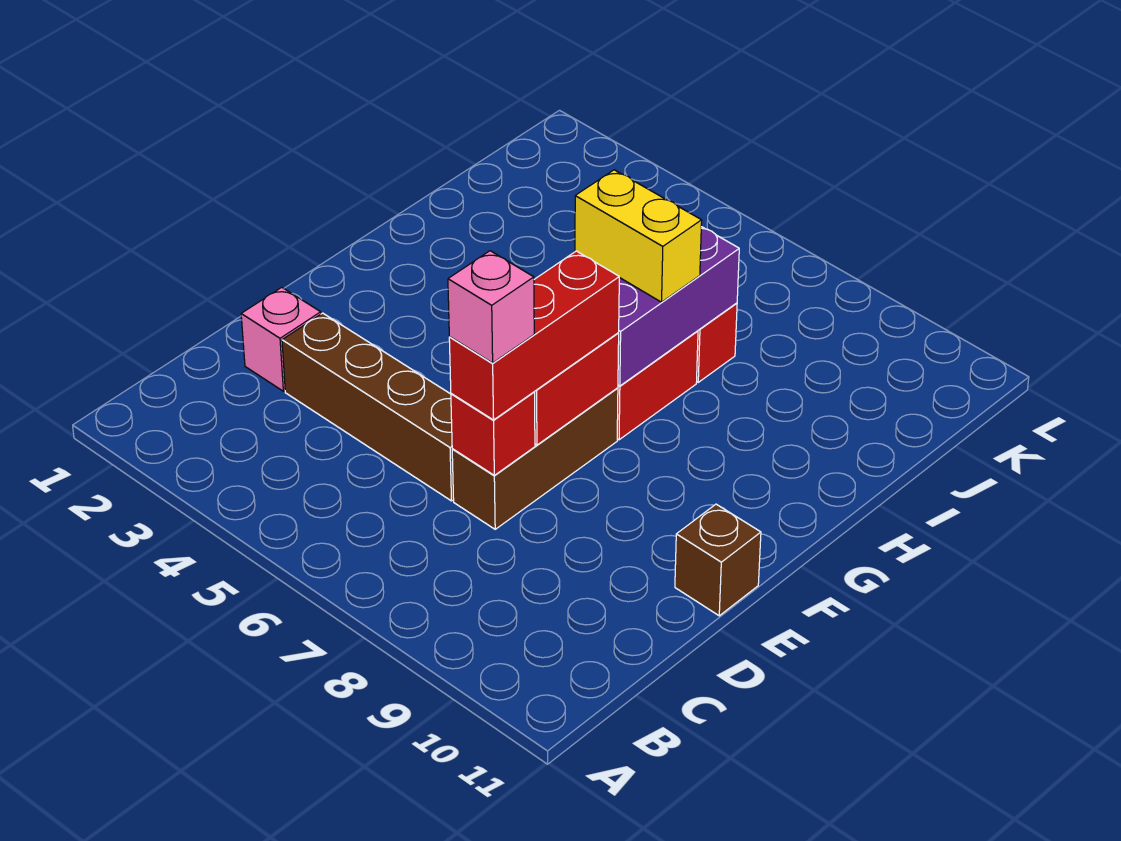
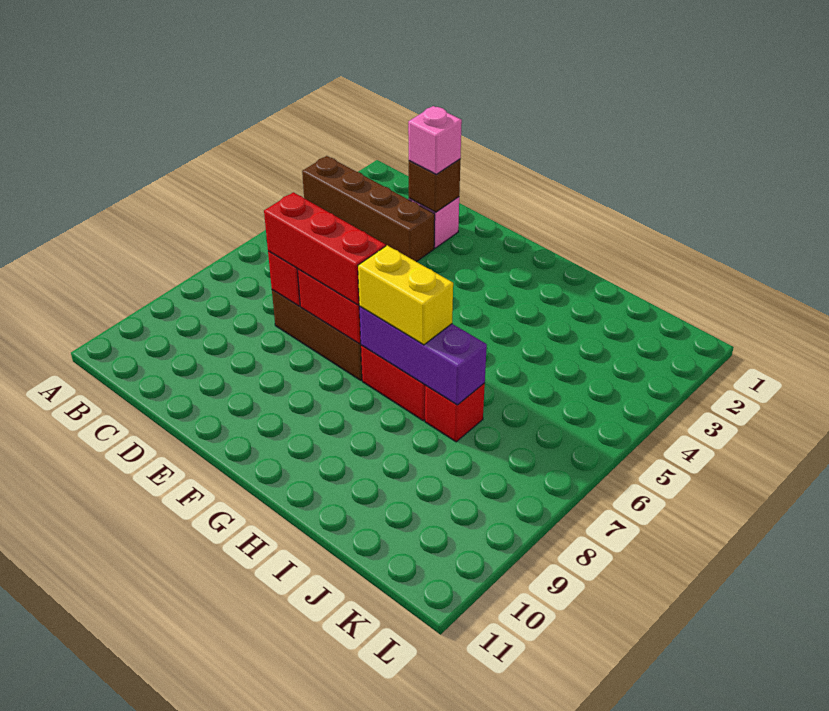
brown brick D3:D6 level 1 -> brown brick A3:D3 level 1
pink brick D7 level 4 -> pink brick D2 level 3
brown brick E11 level 1 -> brown brick D2 level 2
yellow brick H6:H7 level 3 -> yellow brick G7:H7 level 3

